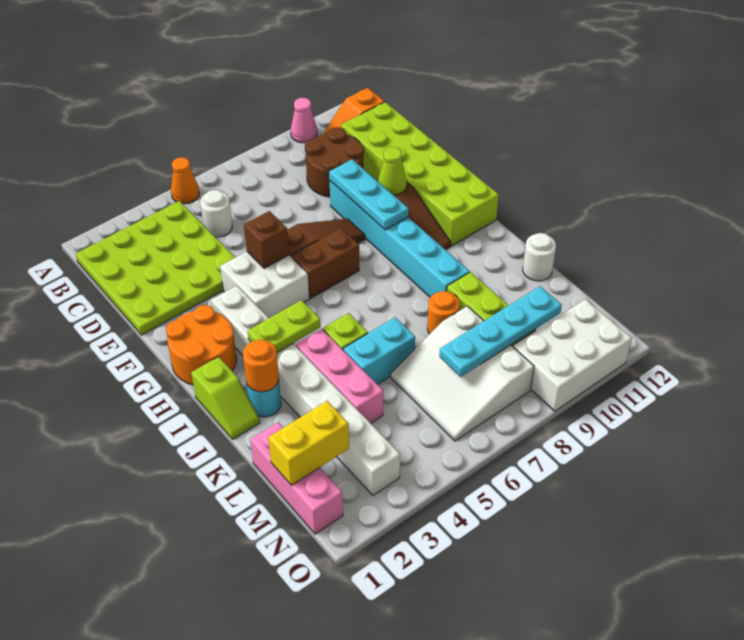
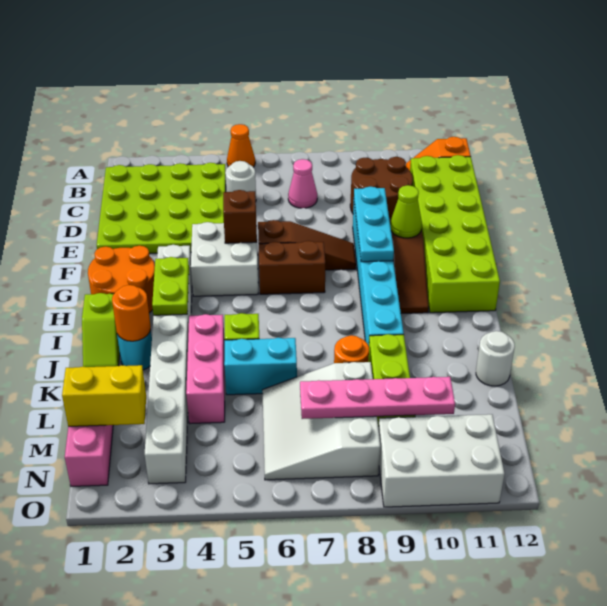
pink cone A10 level 1 -> pink cone C7 level 1
lime plate I3:I4 level 2 -> lime plate H3:I3 level 2
cyan plate M7:M10 level 2 -> pink plate M7:M10 level 2

